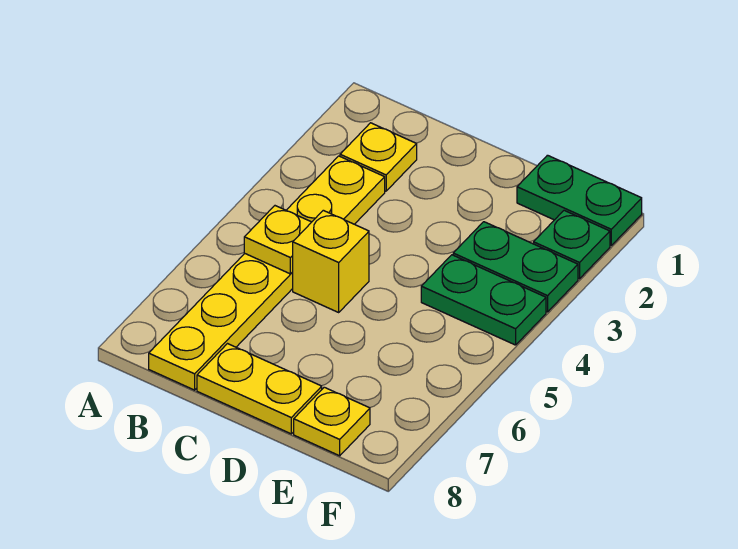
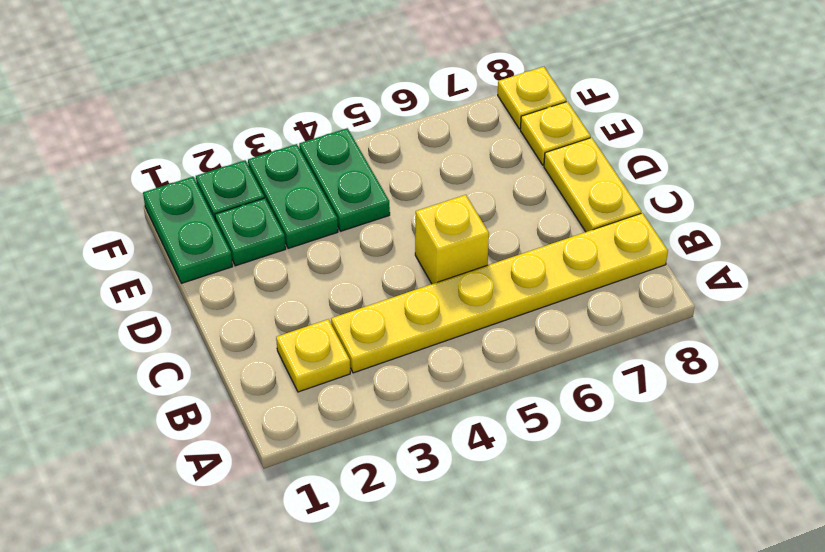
yellow plate B5 level 2 -> yellow plate F8 level 1
none -> green plate E2 level 1

